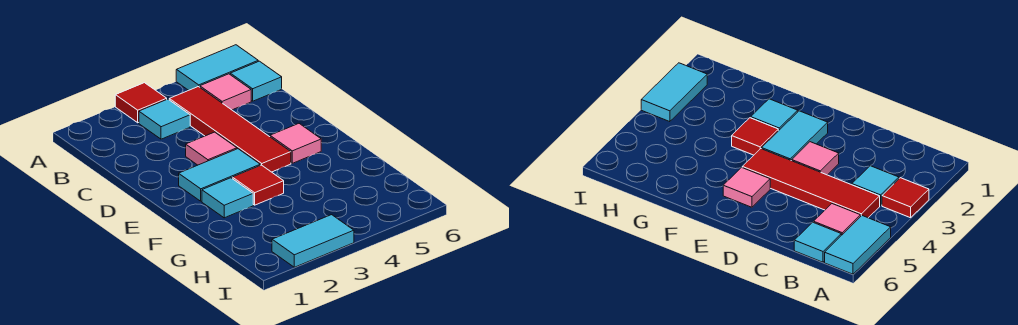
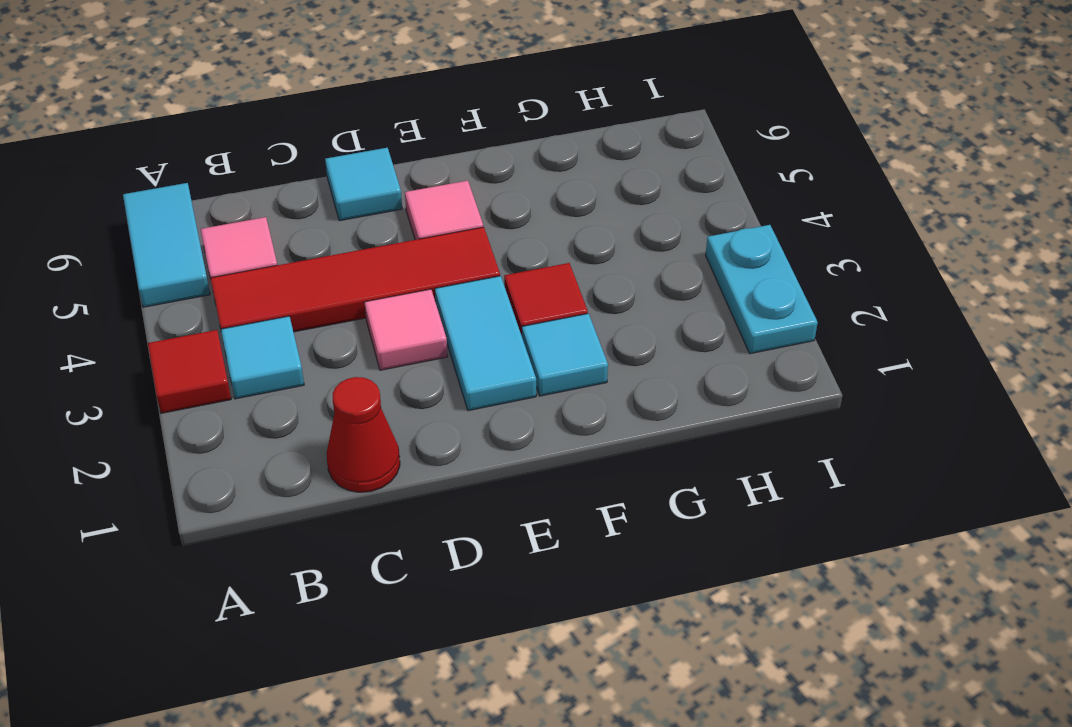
cyan tile B6 level 1 -> cyan tile D6 level 1
none -> red cone C1 level 1
cyan tile I2:I3 level 1 -> cyan plate I2:I3 level 1

